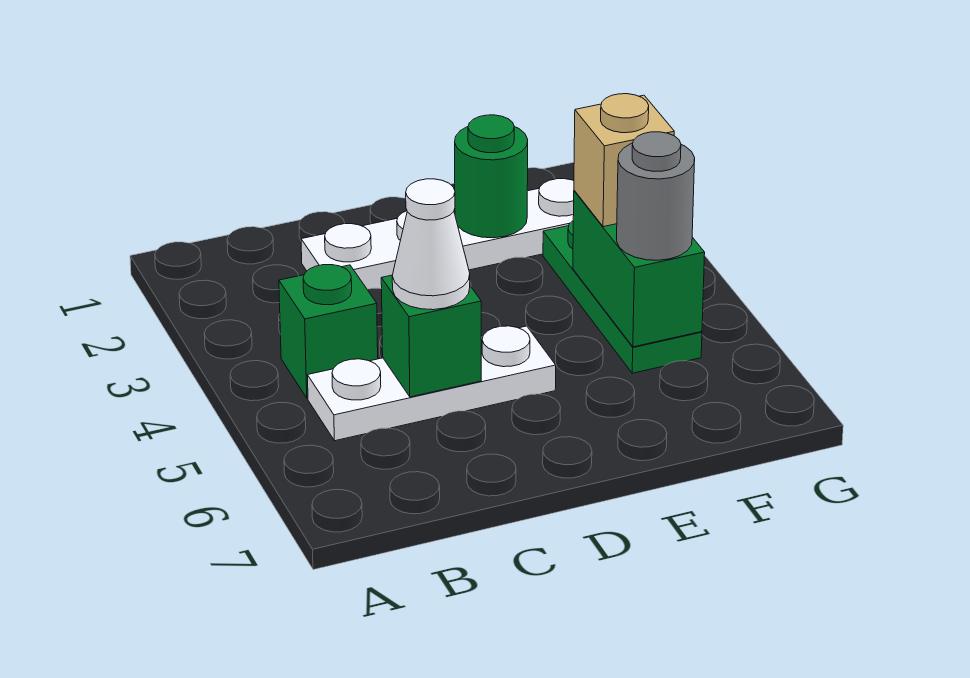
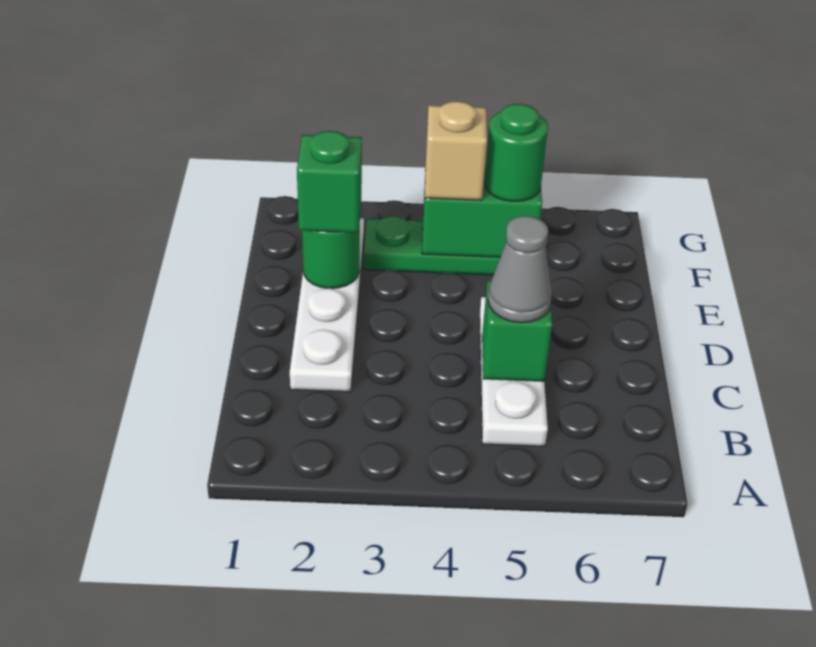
green brick B4 level 1 -> green brick E2 level 3
white cone C5 level 3 -> grey cone C5 level 3
grey round brick F5 level 3 -> green round brick F5 level 3

